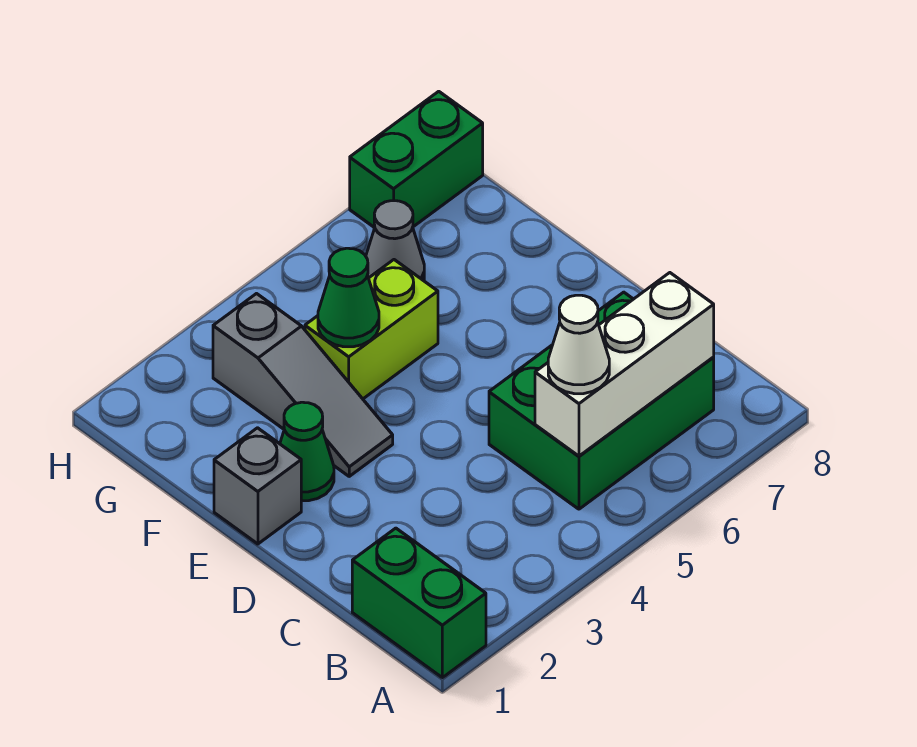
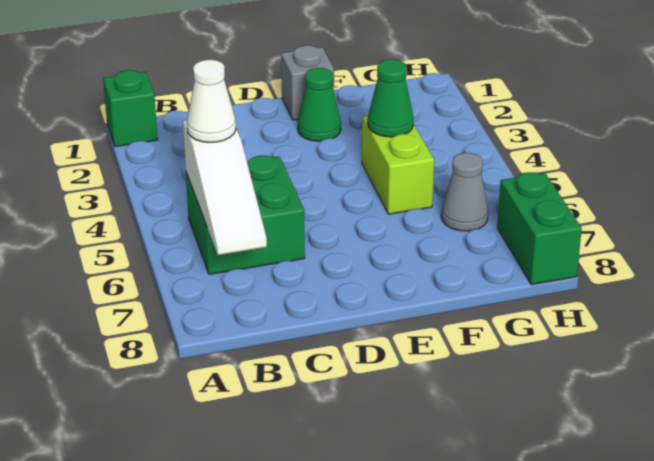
green brick A1:B1 level 1 -> green brick A1 level 1
green brick B5:C7 level 1 -> green brick B5:C6 level 1
white brick B5:B7 level 2 -> white slope B5:B7 level 2 top 5
grey slope E3:G3 level 1 top G -> none

